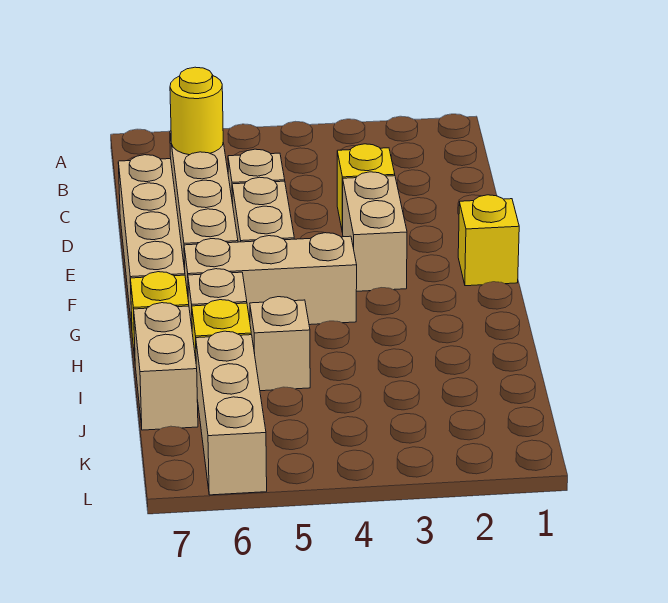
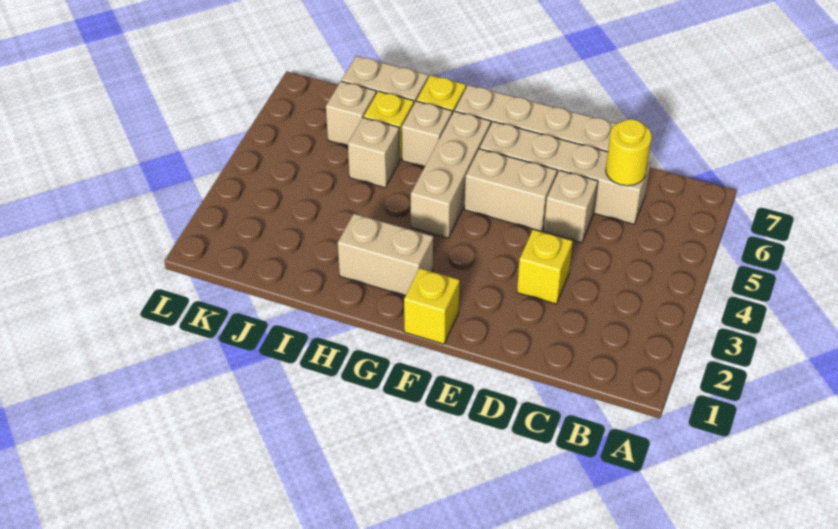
tan brick E3:F3 level 1 -> tan brick G2:H2 level 1
tan brick J6:L6 level 1 -> tan brick J6 level 1

